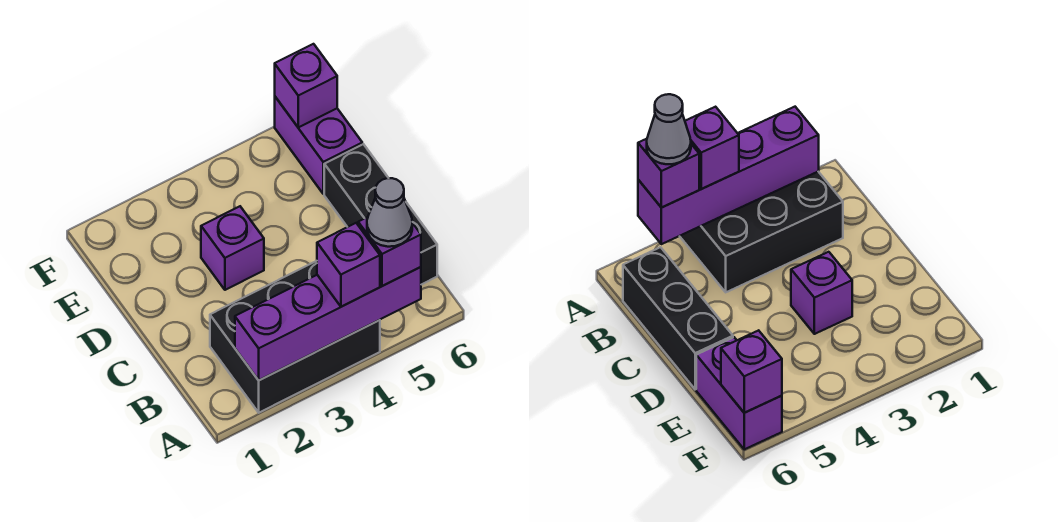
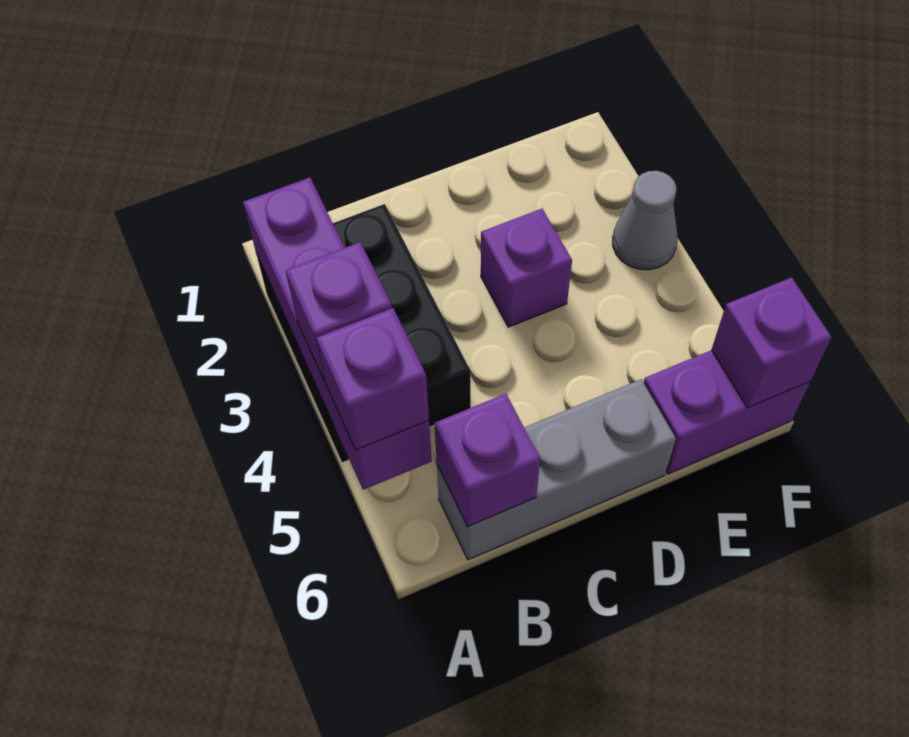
grey cone A5 level 4 -> grey cone F3 level 1
black brick B6:D6 level 1 -> grey brick B6:D6 level 1
none -> purple brick B6 level 2

